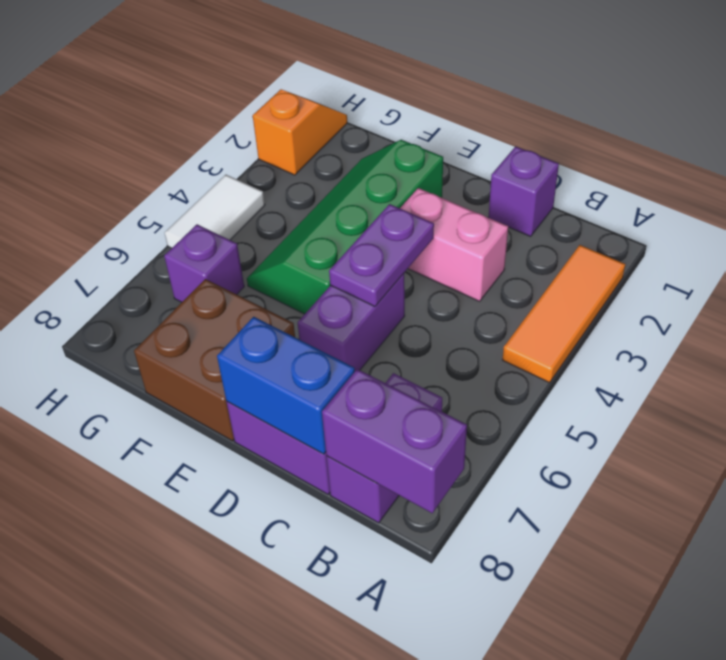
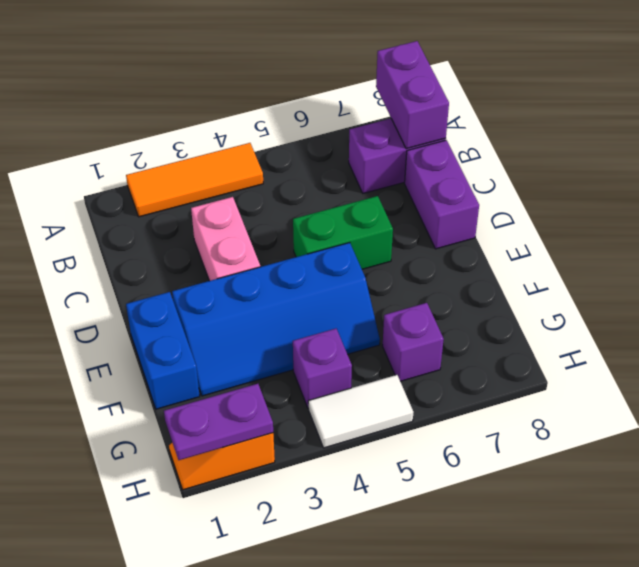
purple brick C1 level 1 -> purple brick G4 level 1
blue brick C8:D8 level 2 -> blue brick E1:F1 level 1
purple plate D4:D5 level 2 -> purple plate H1:H2 level 2
purple brick D5:D6 level 1 -> green brick D5:D6 level 1
green slope E2:F5 level 1 top E -> blue slope E2:F5 level 1 top E
brown brick E7:F8 level 1 -> none

